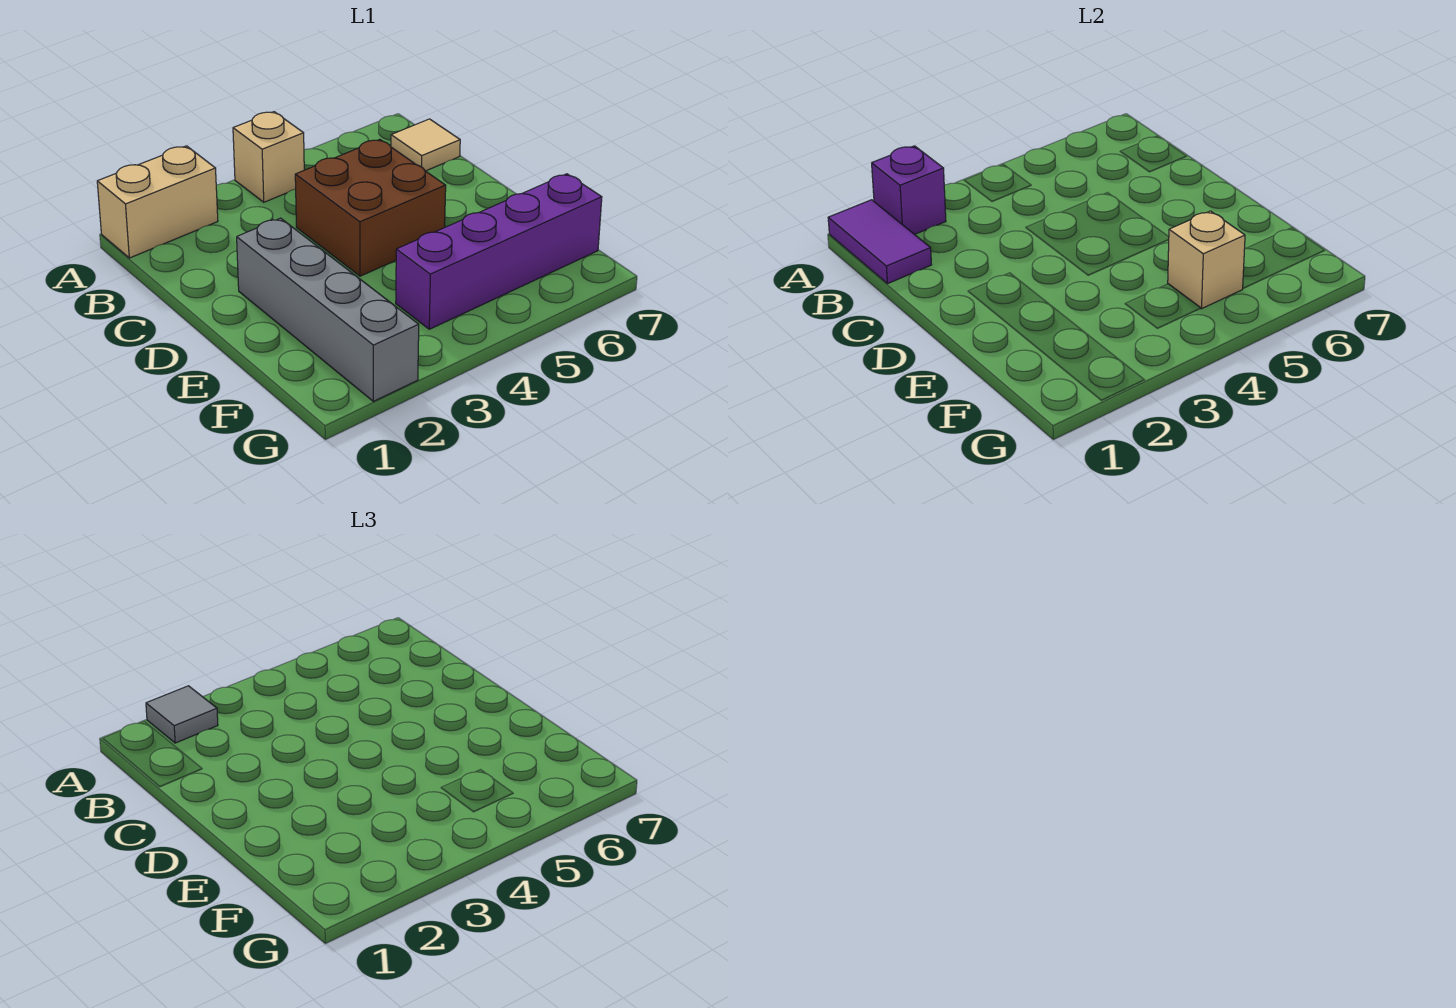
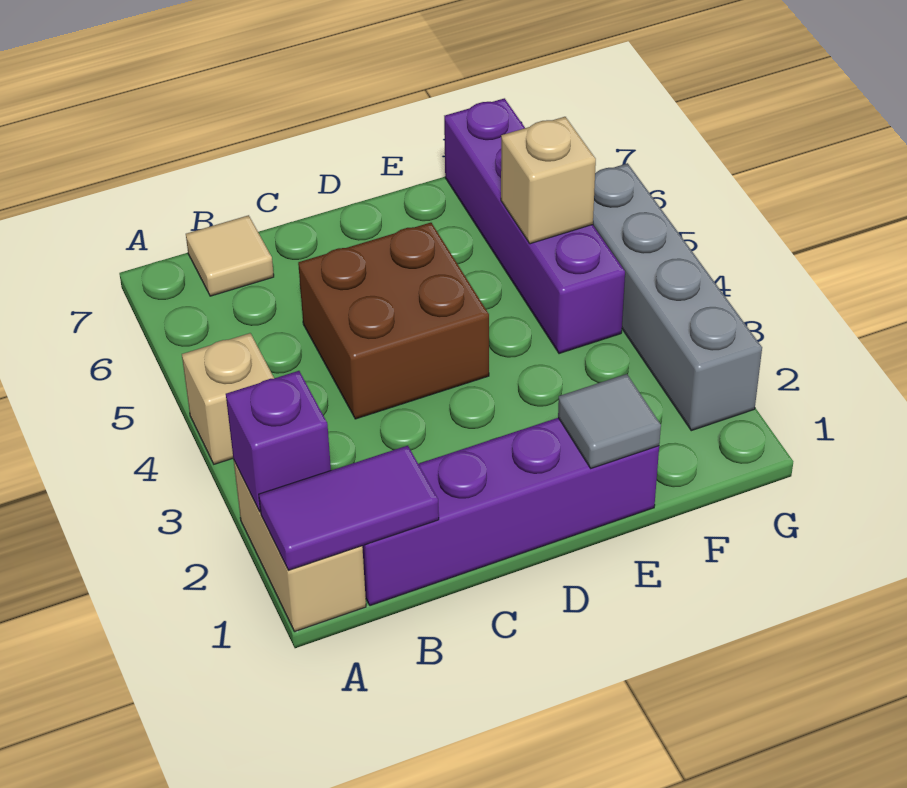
grey tile A2 level 3 -> grey tile E1 level 2
none -> purple brick B1:E1 level 1
grey brick D2:G2 level 1 -> grey brick G2:G5 level 1

